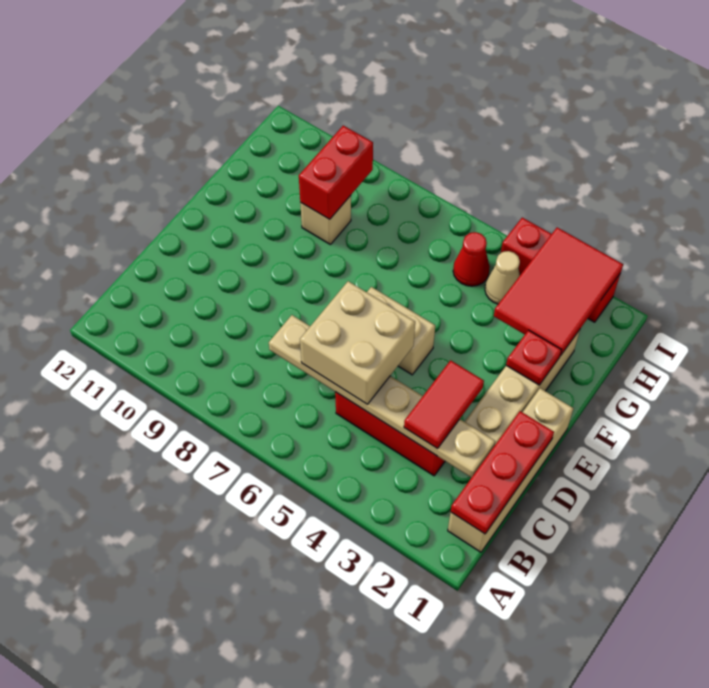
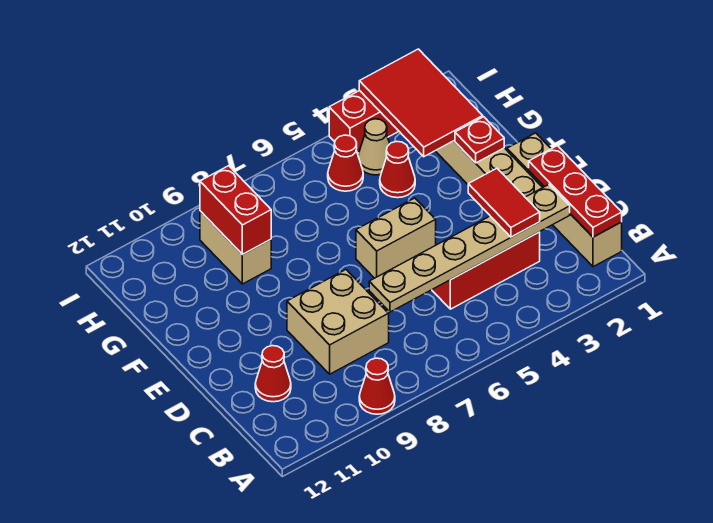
none -> red cone A9 level 1
tan brick C5:D6 level 3 -> tan brick C8:D9 level 1
none -> red cone C11 level 1
none -> red cone G4 level 1
tan brick G9 level 1 -> tan brick G9:H9 level 1

